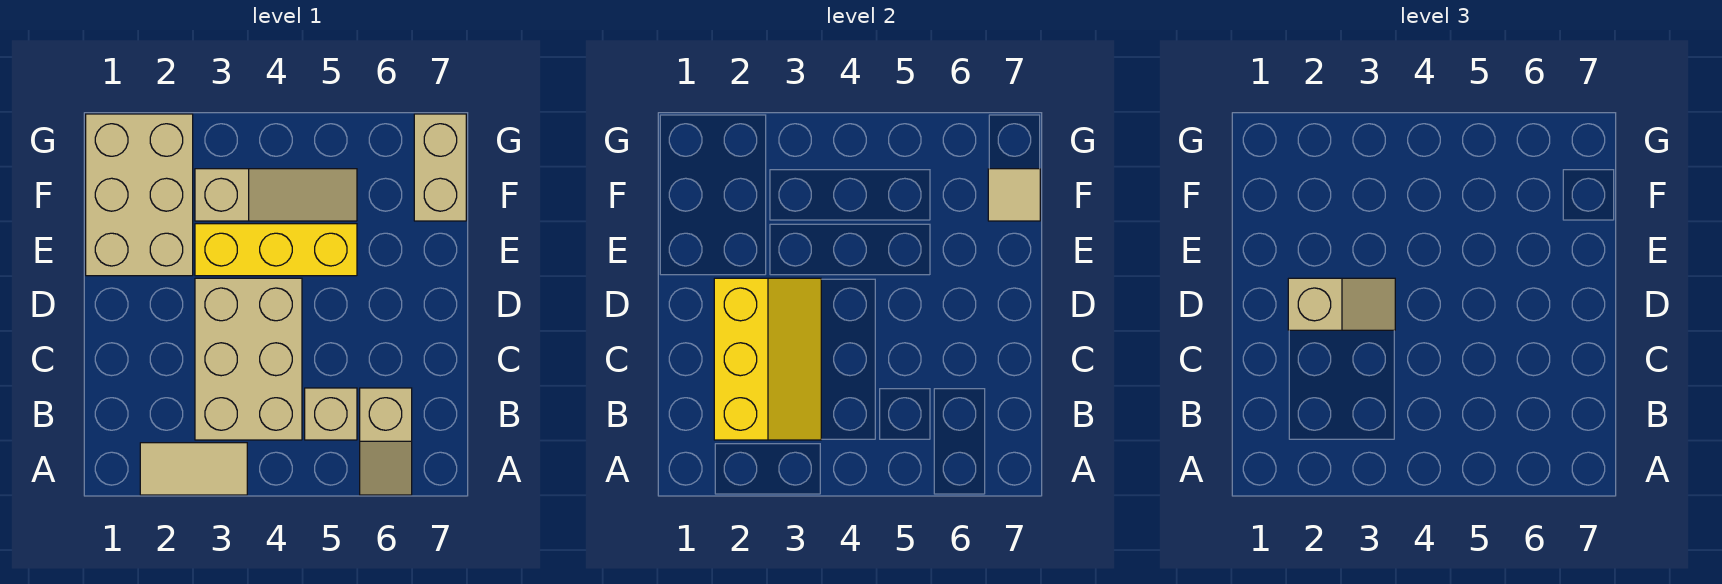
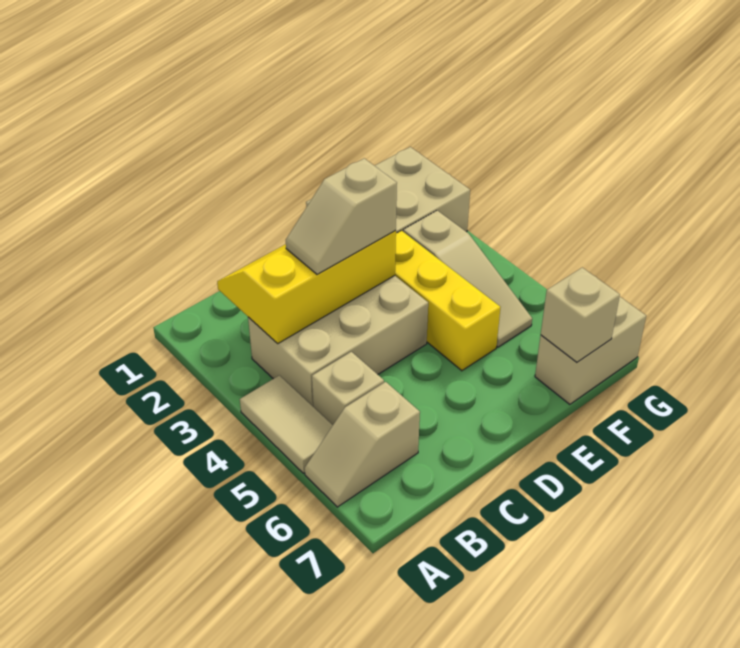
tan tile A2:A3 level 1 -> tan tile A4:A5 level 1
yellow slope B2:D3 level 2 top 2 -> yellow slope B2:D3 level 2 top 3
tan slope D2:D3 level 3 top 2 -> tan slope C3:D3 level 3 top D
tan tile F7 level 2 -> tan brick F7 level 2

